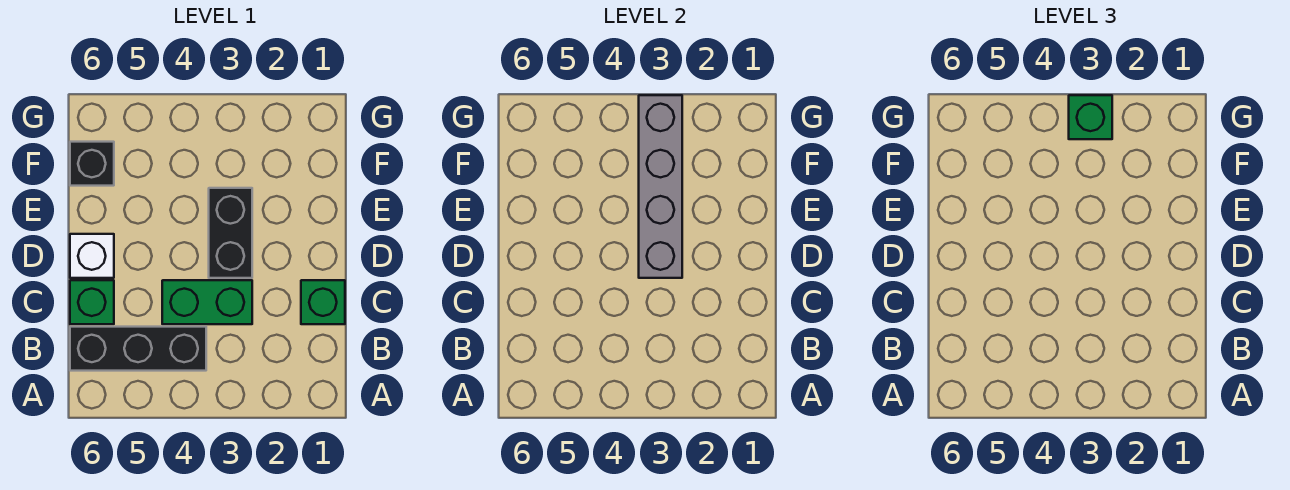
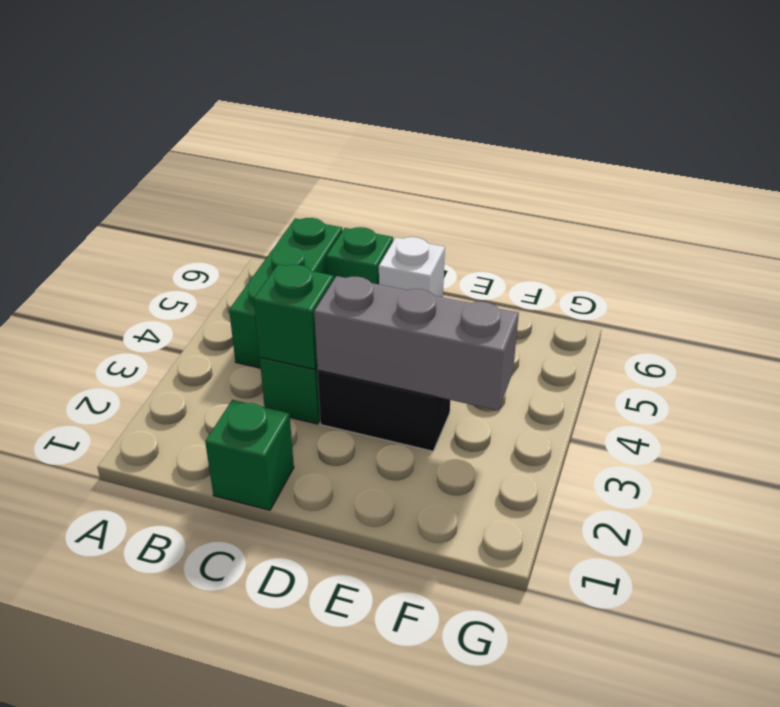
black brick B4:B6 level 1 -> green brick B4:B6 level 1
grey brick D3:G3 level 2 -> grey brick D3:F3 level 2
black brick F6 level 1 -> none
green brick G3 level 3 -> green brick C3 level 2

